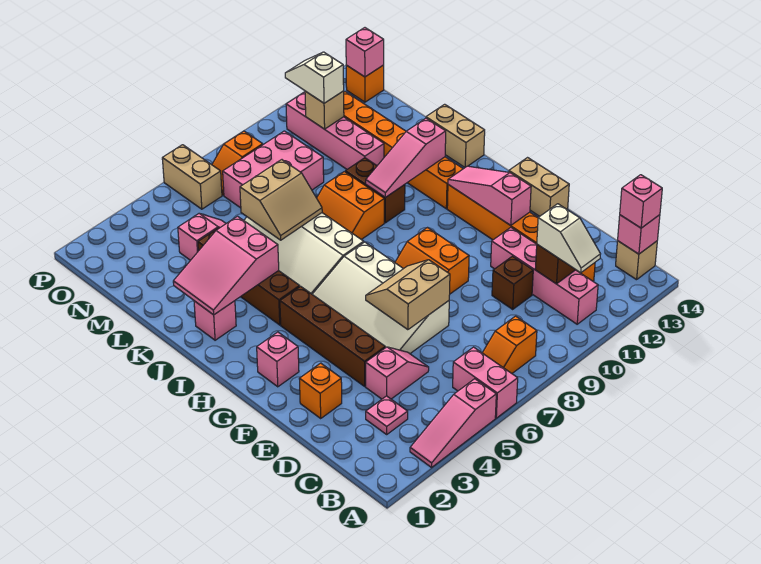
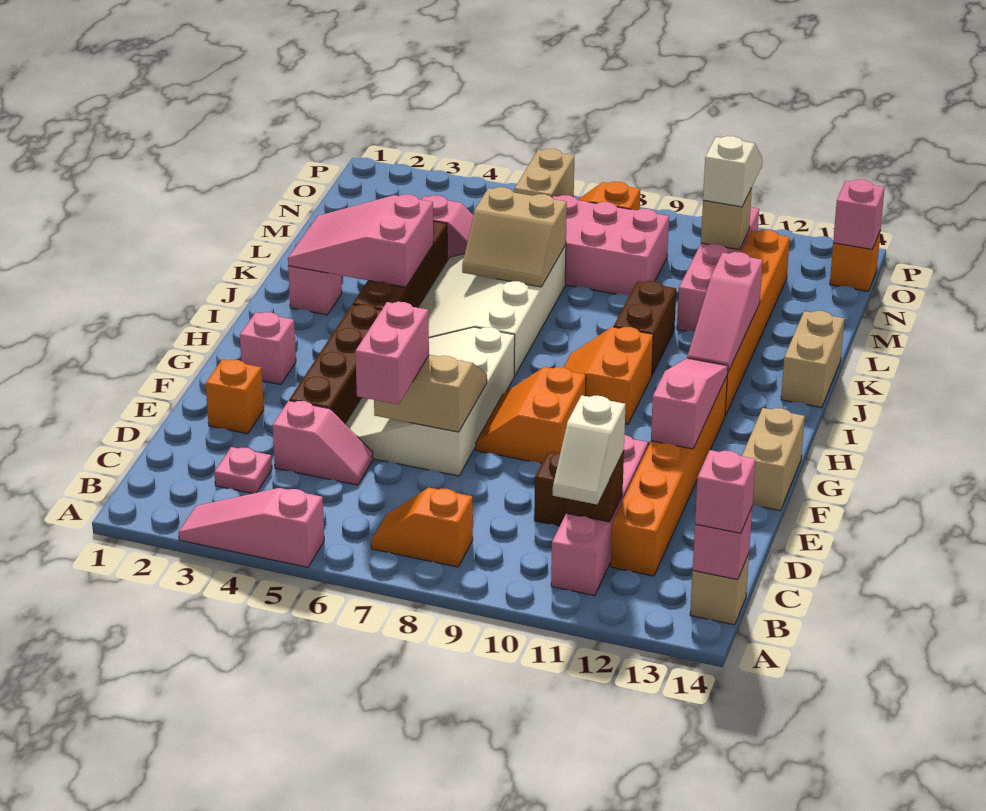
pink brick A6:B6 level 1 -> pink brick D6:E6 level 3
orange slope J8:K9 level 1 top 9 -> orange slope H9:I10 level 1 top 10
pink slope J10:J12 level 2 top 12 -> pink slope I12:K12 level 2 top K

